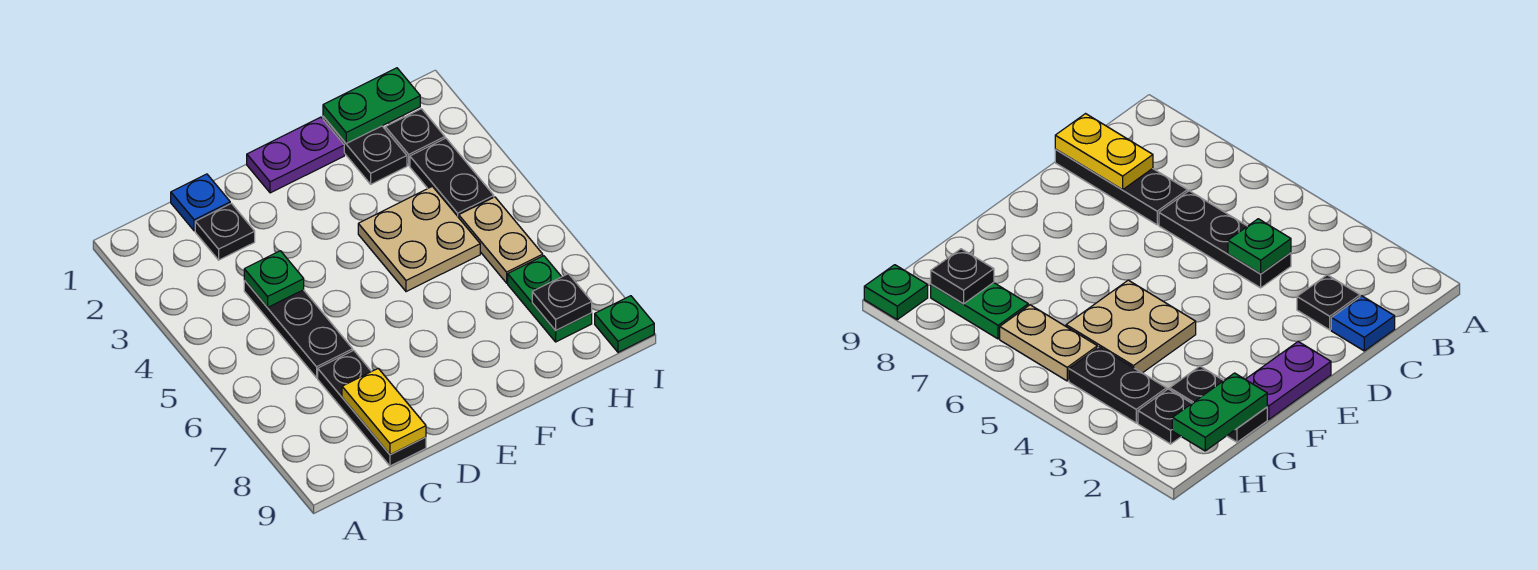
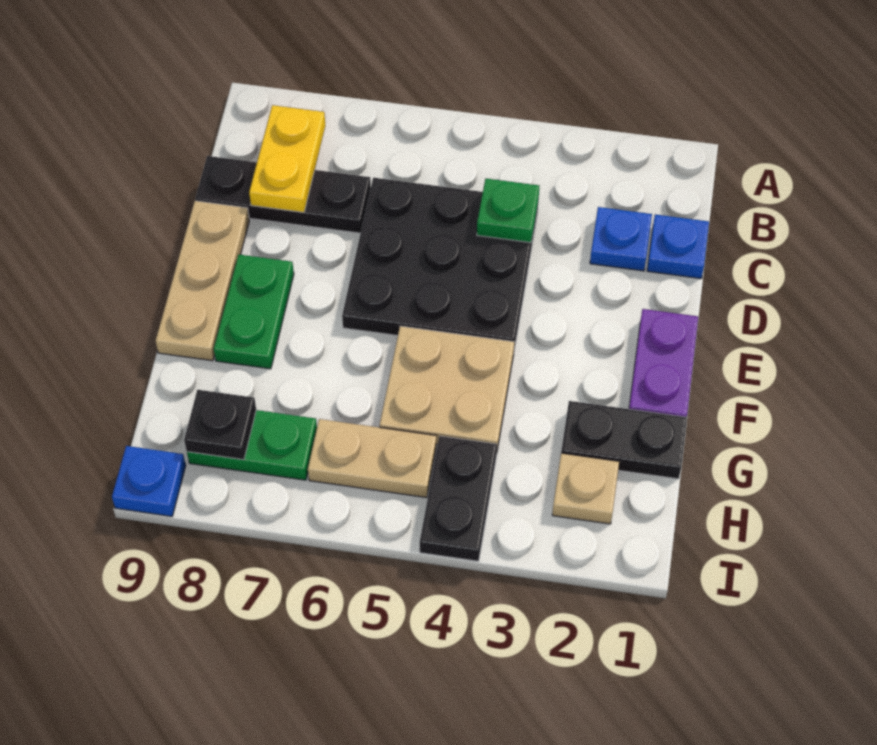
black plate C2 level 1 -> blue plate C2 level 1
black plate C4:C6 level 1 -> black plate C4:E6 level 1
yellow plate C8:C9 level 2 -> yellow plate B8:C8 level 2
none -> tan plate D9:F9 level 1
green plate G1:H1 level 2 -> green plate E8:F8 level 1
black plate H2 level 1 -> tan plate H2 level 1
black plate H3:H4 level 1 -> black plate H4:I4 level 1
green plate I9 level 1 -> blue plate I9 level 1

